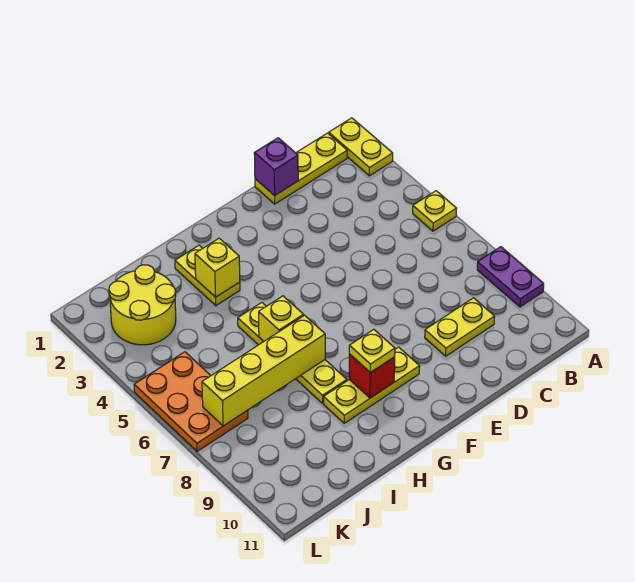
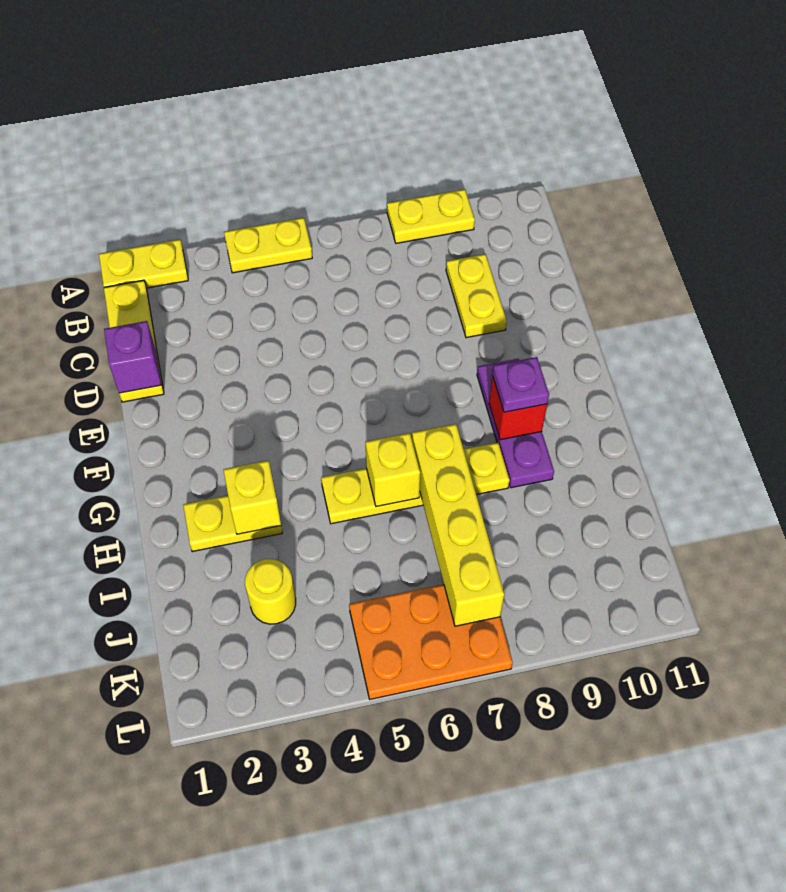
yellow plate A5 level 1 -> yellow plate A4:A5 level 1
purple plate A8:A9 level 1 -> yellow plate A8:A9 level 1
yellow plate F9:H9 level 1 -> purple plate F9:H9 level 1
yellow plate G9 level 3 -> purple plate G9 level 3
yellow round brick J2:K3 level 1 -> yellow round brick J3 level 1

